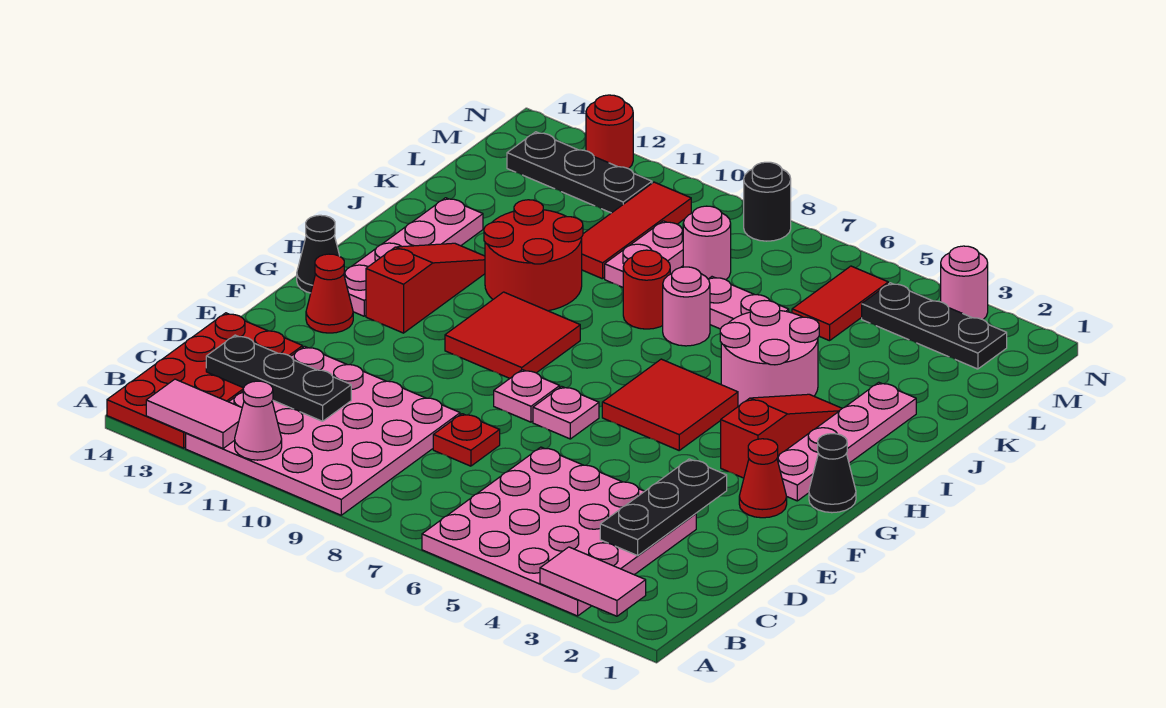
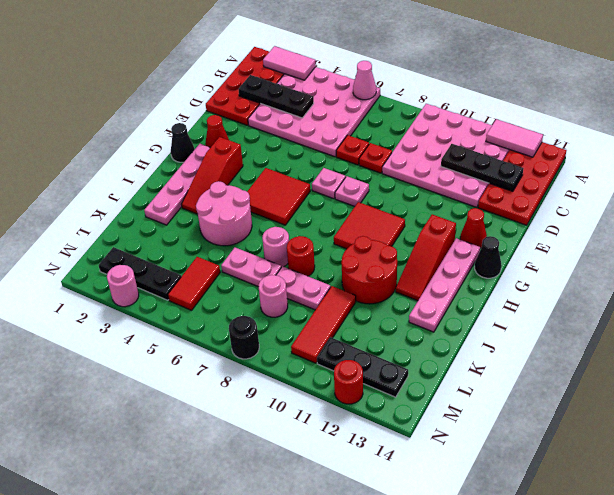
none -> red plate A1:D2 level 1
pink cone A11 level 2 -> pink cone A6 level 2
black plate C3:E3 level 2 -> black plate C2:C4 level 2
none -> red plate D7 level 1
pink plate K9:L9 level 1 -> pink plate K8:K9 level 1

